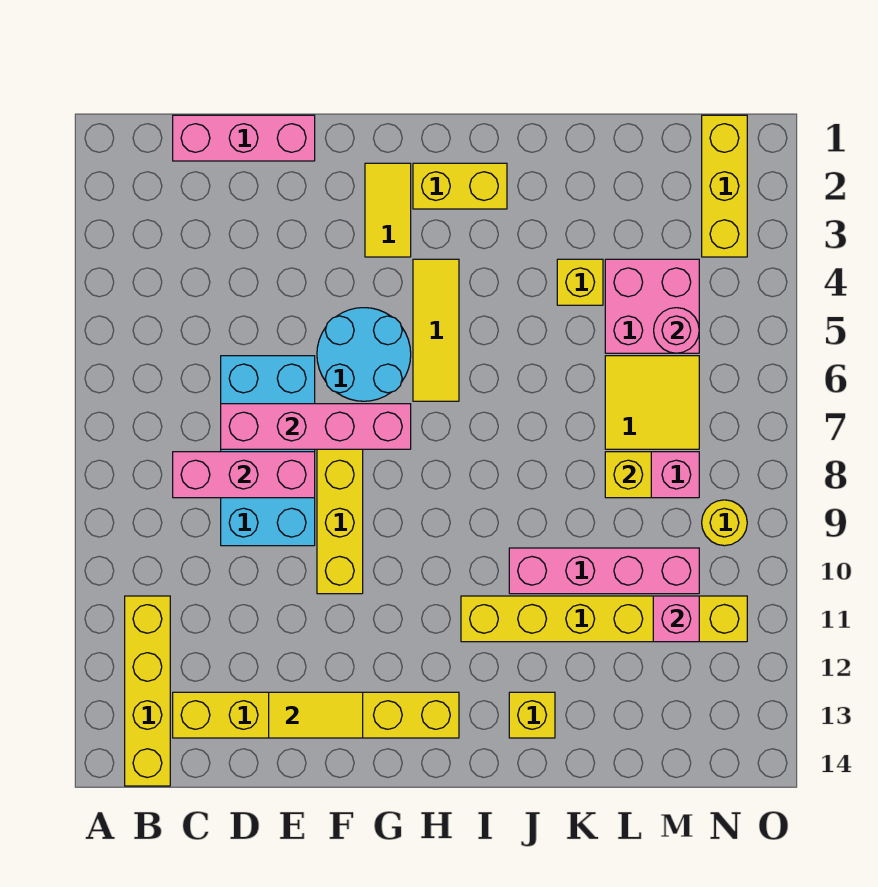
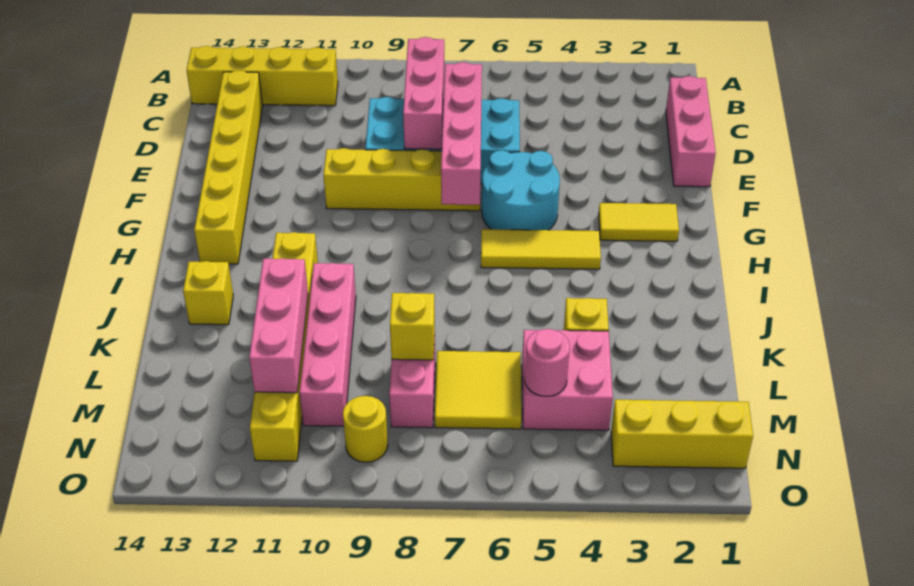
yellow tile E13:F13 level 2 -> none
yellow brick H2:I2 level 1 -> none
pink brick M11 level 2 -> pink brick K11:M11 level 2

